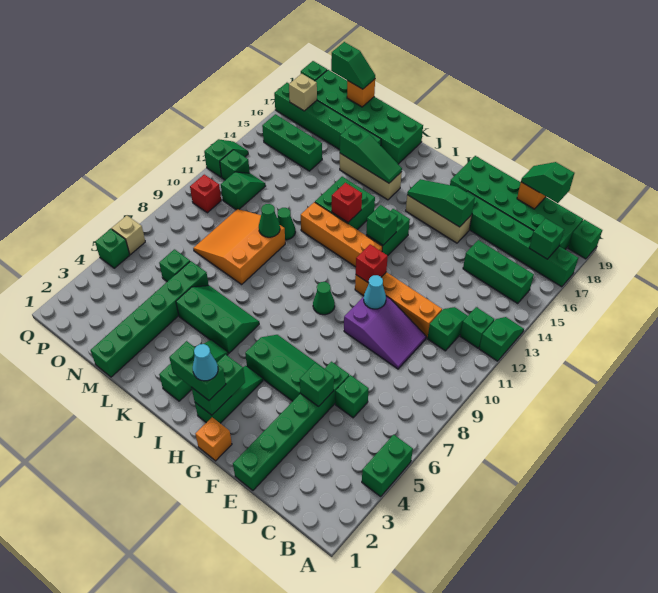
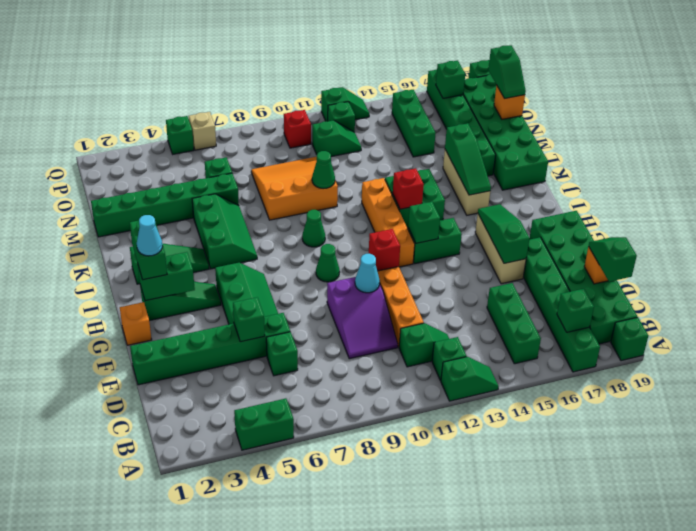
green cone L11 level 1 -> green cone J9 level 1
tan brick P17 level 2 -> green brick P17 level 2

